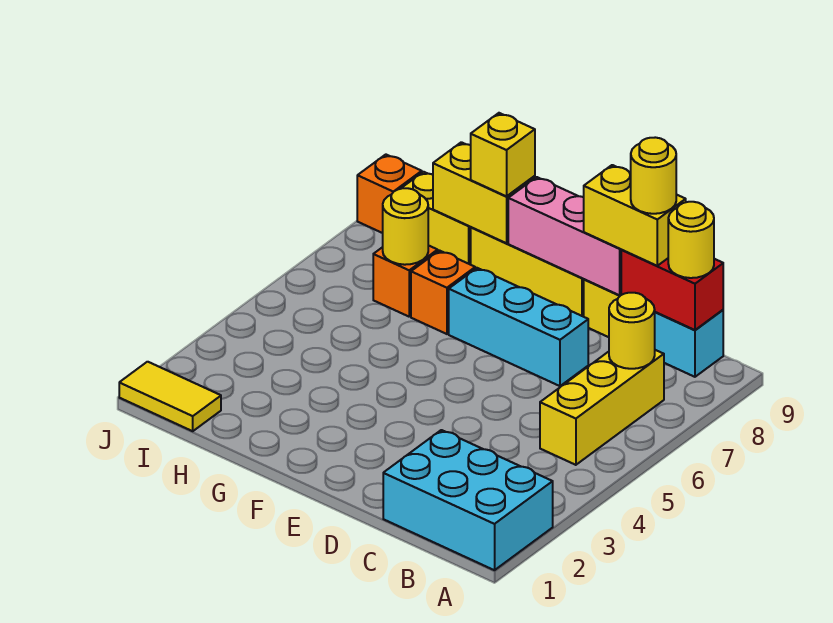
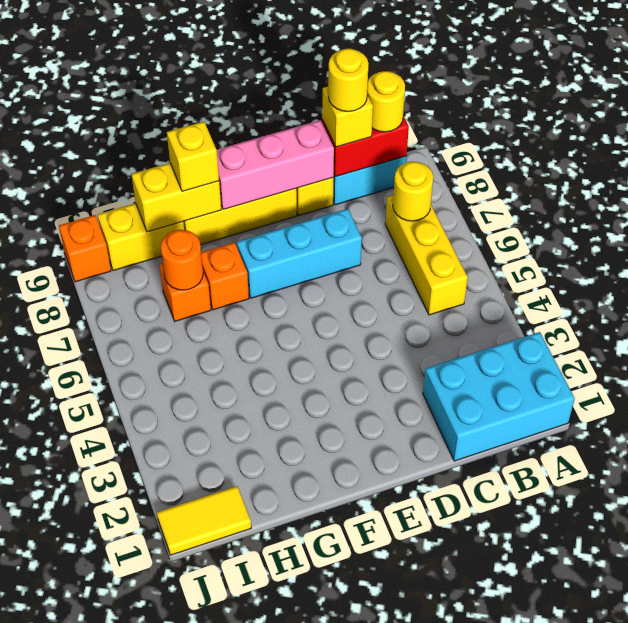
yellow brick C9:D9 level 3 -> yellow brick C9 level 3
yellow round brick H7 level 2 -> orange round brick H7 level 2

